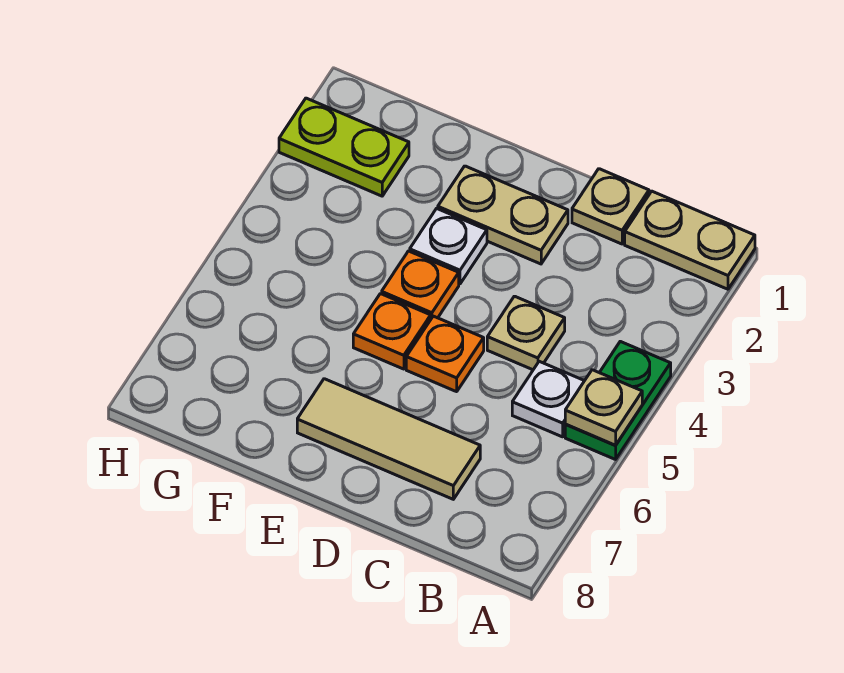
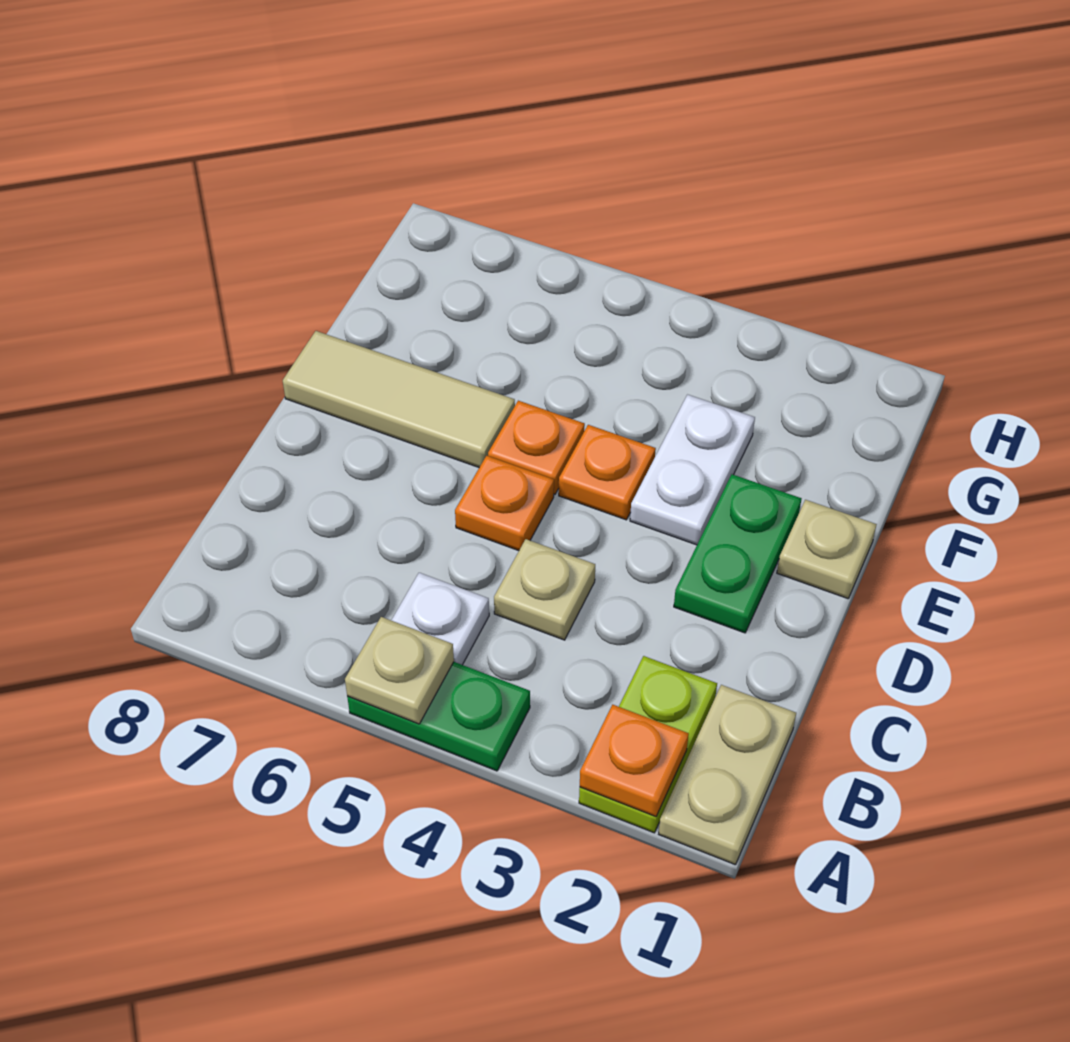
none -> orange plate A2 level 2
tan plate C1 level 1 -> tan plate E1 level 1
tan tile C7:E7 level 1 -> tan tile E6:E8 level 1
tan plate D2:E2 level 1 -> green plate D2:E2 level 1
white plate E3 level 1 -> white plate E3:F3 level 1
lime plate G2:H2 level 1 -> lime plate A2:B2 level 1

